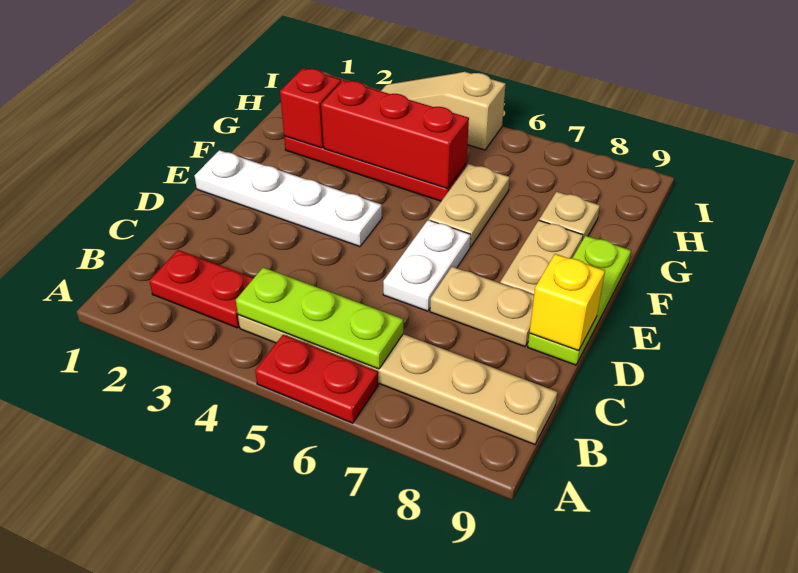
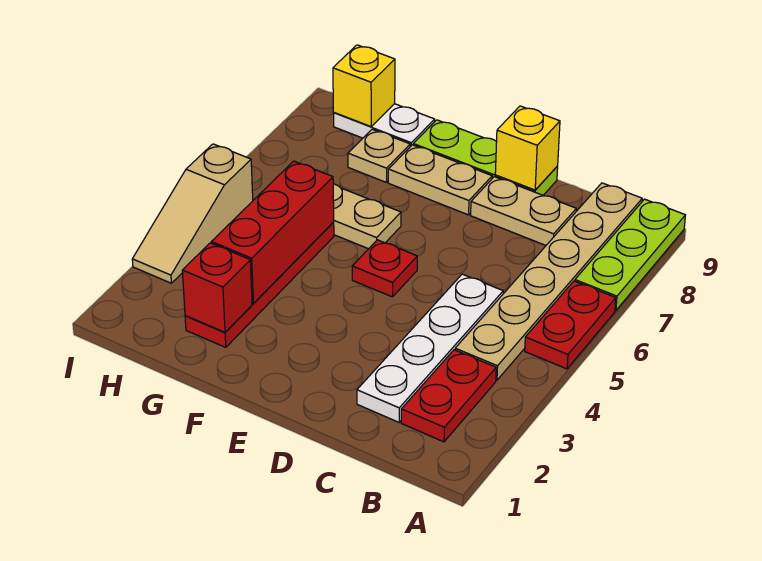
lime plate B4:B6 level 2 -> lime plate A7:A9 level 1
white plate D6:E6 level 1 -> white plate G9:H9 level 1
tan plate D7:D8 level 1 -> tan plate C8:D8 level 1
white plate E1:E4 level 1 -> white plate C2:C5 level 1
none -> red plate E5 level 1
none -> yellow brick H9 level 2

